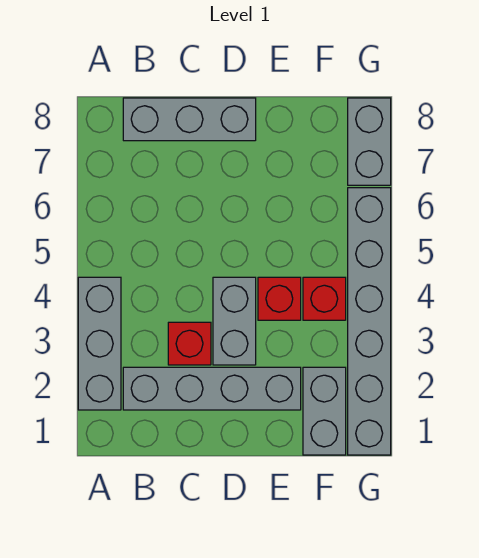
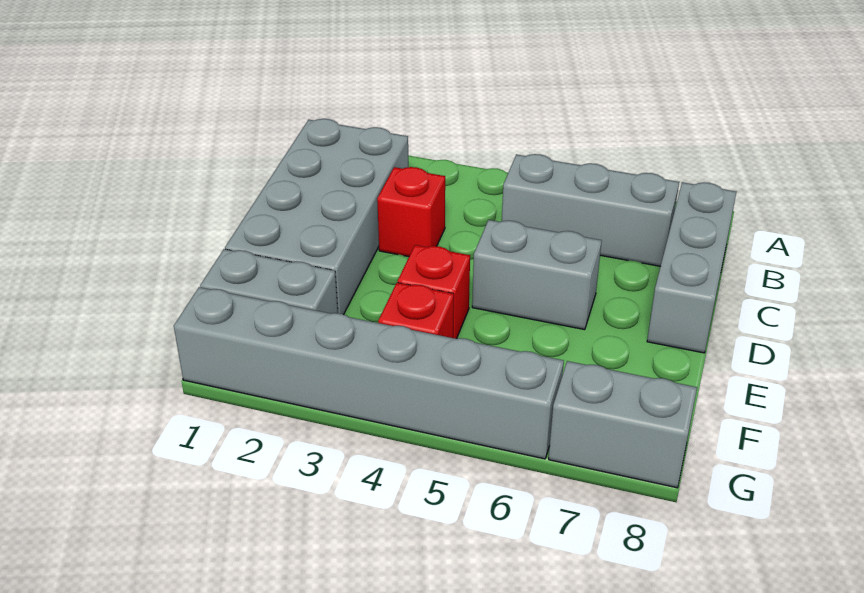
grey brick A2:A4 level 1 -> grey brick B5:B7 level 1
grey brick B2:E2 level 1 -> grey brick B1:E2 level 1
grey brick D3:D4 level 1 -> grey brick D5:D6 level 1

